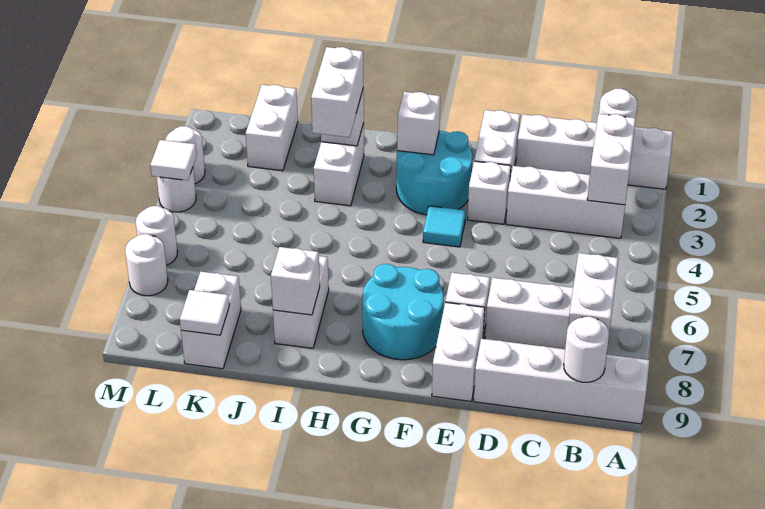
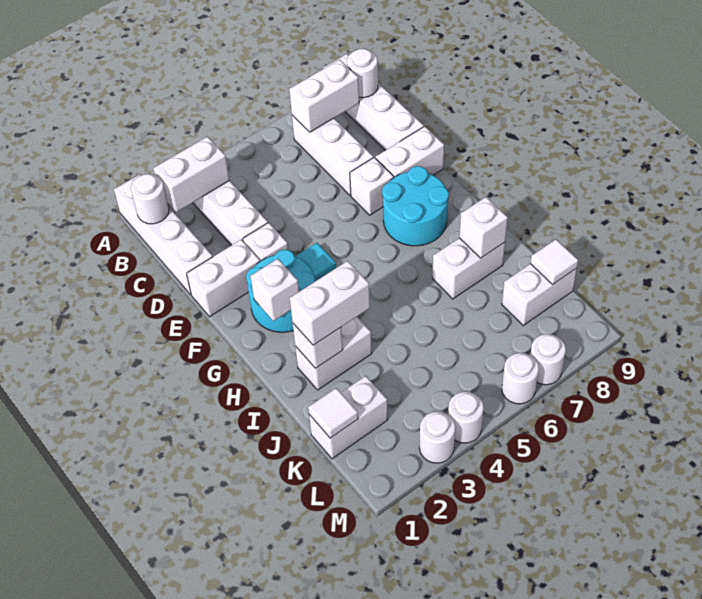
white tile M4 level 2 -> white tile K1 level 2

